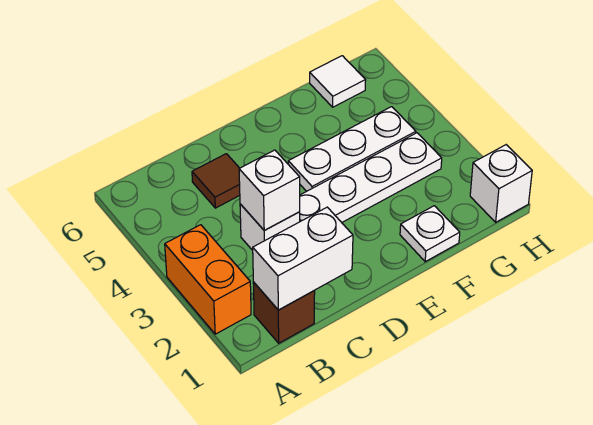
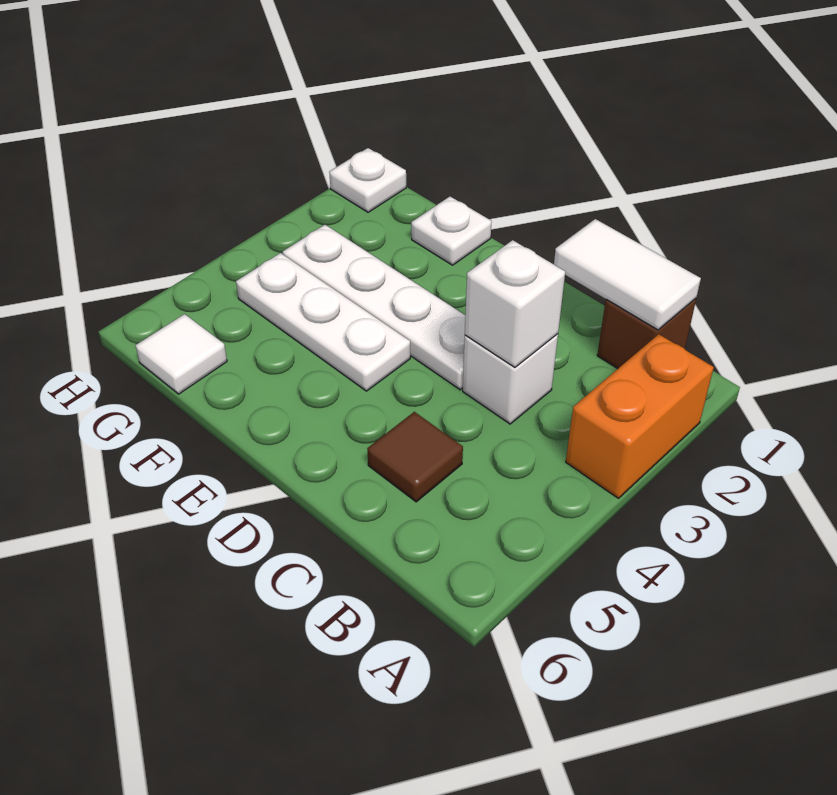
white brick B1:C1 level 2 -> white tile B1:C1 level 2
white brick H1 level 1 -> white plate H1 level 1

